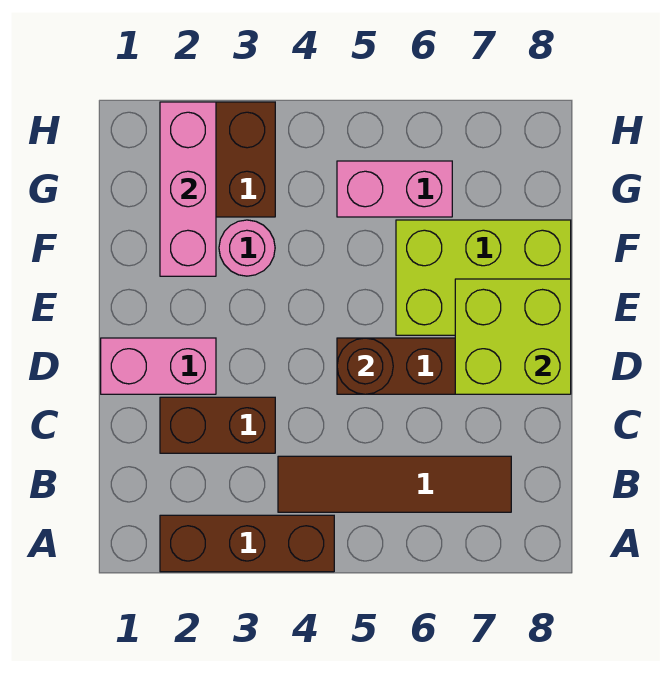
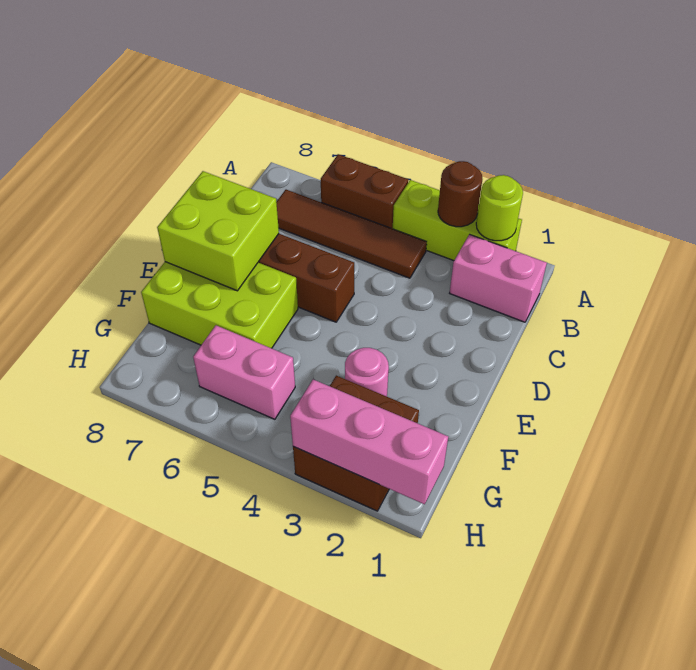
brown brick A2:A4 level 1 -> lime brick A2:A4 level 1
none -> lime round brick A2 level 2
brown brick C2:C3 level 1 -> brown brick A5:A6 level 1
pink brick D1:D2 level 1 -> pink brick B1:B2 level 1
brown round brick D5 level 2 -> brown round brick A3 level 2
pink brick F2:H2 level 2 -> pink brick H1:H3 level 2

